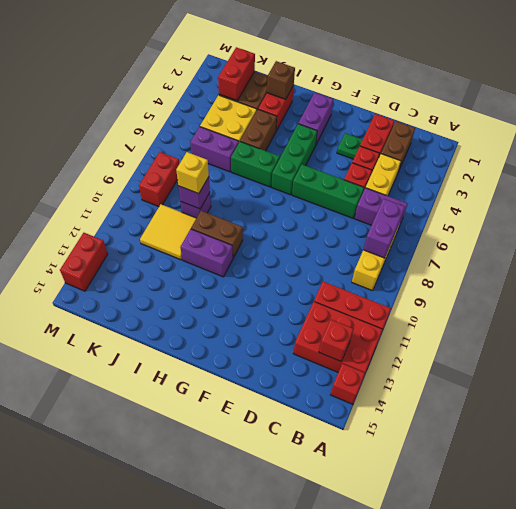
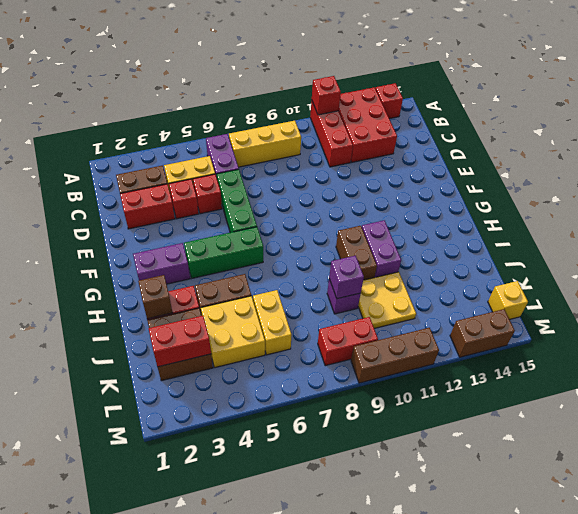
purple brick B7:B8 level 2 -> none
red brick B13 level 2 -> red brick A11 level 2
green plate E3 level 1 -> none
green brick H6:I6 level 1 -> none
purple brick J6:K6 level 1 -> yellow brick J6:K6 level 1
yellow brick J9 level 3 -> yellow brick L15 level 1
yellow tile J10:K11 level 1 -> yellow plate J10:K11 level 1
none -> brown brick M9:M11 level 1
red brick M13:M14 level 1 -> brown brick M13:M14 level 1

